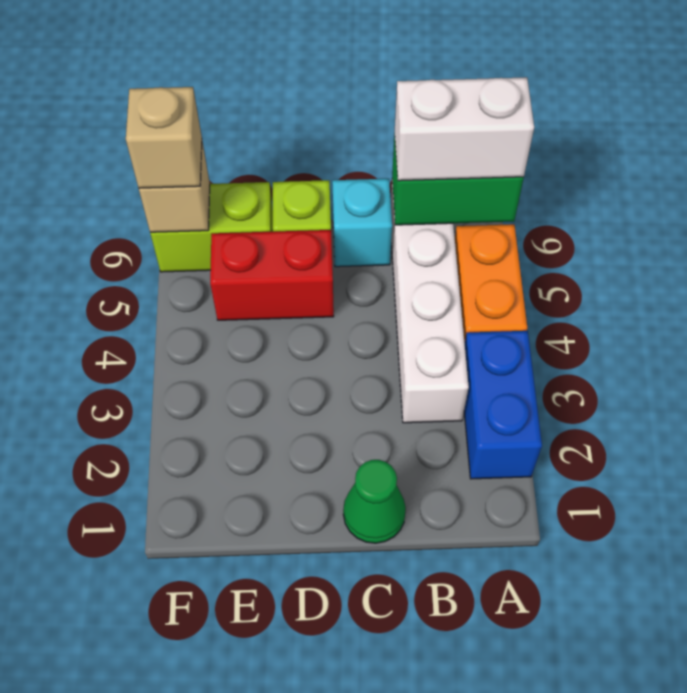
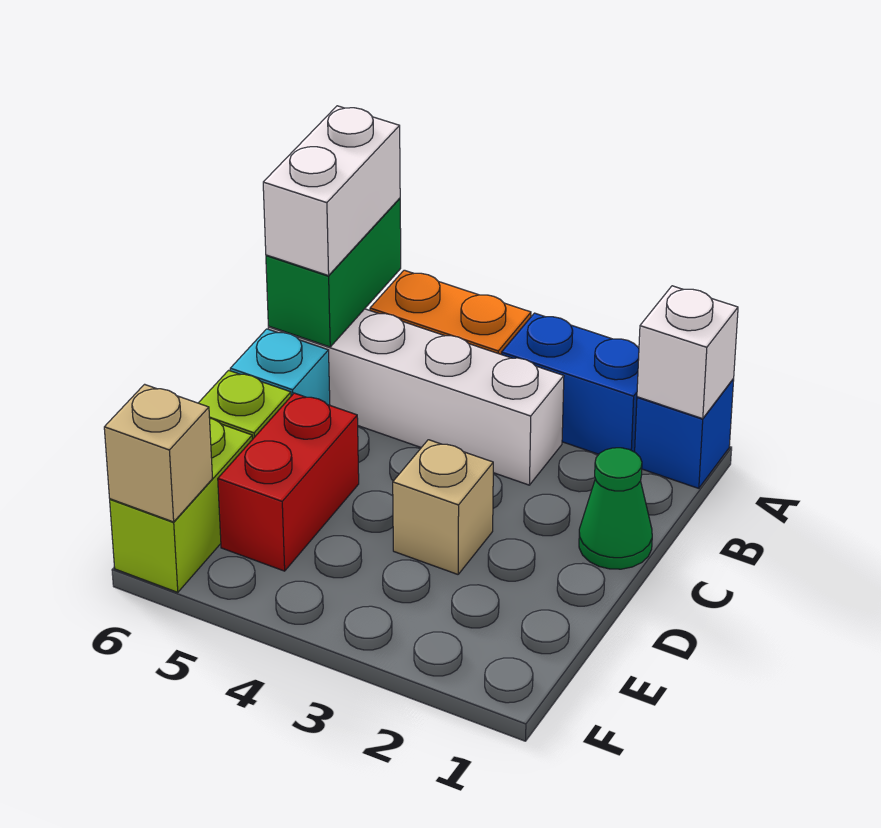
none -> blue brick A1 level 1
none -> white brick A1 level 2
tan brick F6 level 3 -> tan brick D3 level 1

